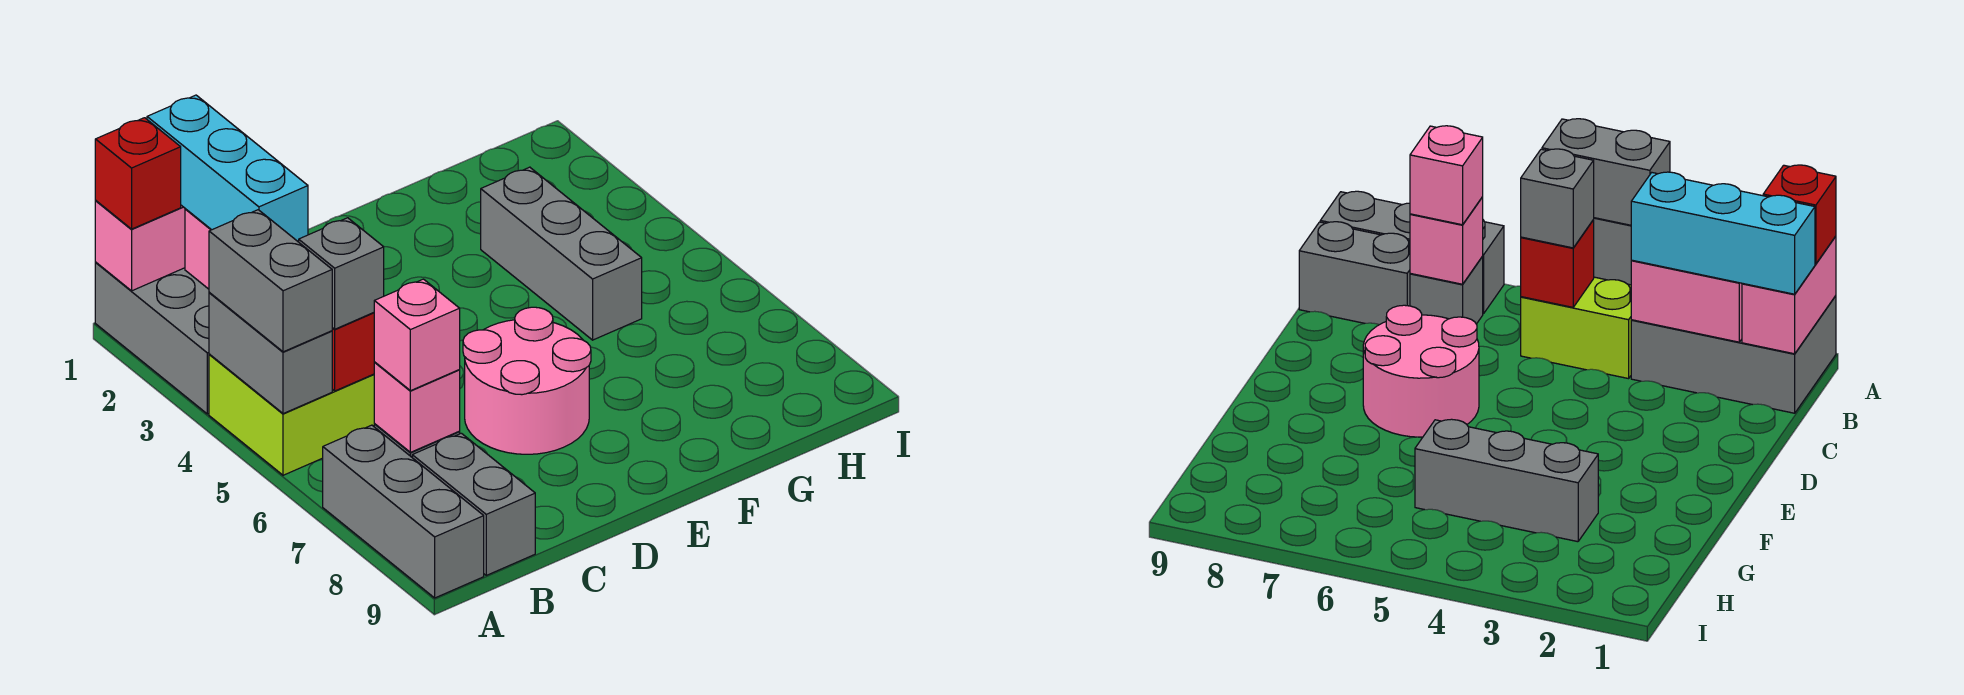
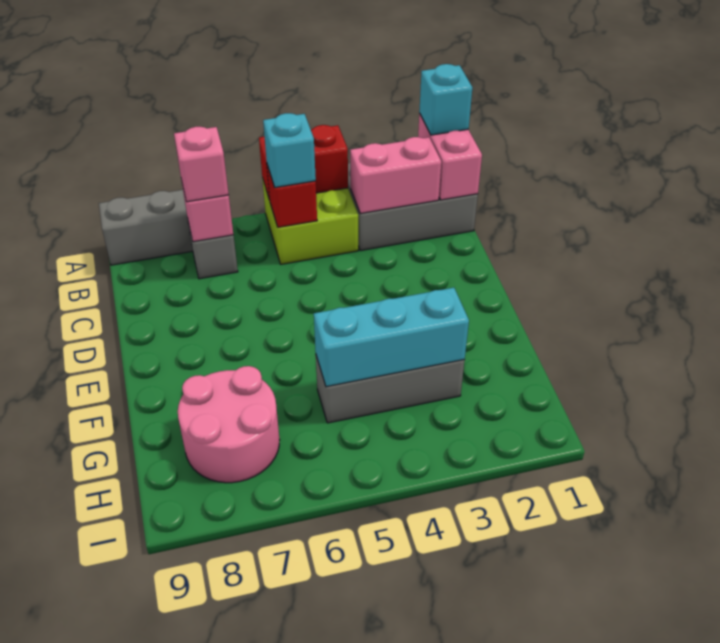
red brick A1 level 3 -> cyan brick A1 level 3
grey brick A4:A5 level 2 -> red brick A4:A5 level 2
grey brick A4:A5 level 3 -> none
cyan brick B1:B3 level 3 -> cyan brick G3:G5 level 2
grey brick B5 level 3 -> cyan brick B5 level 3
grey brick B8:B9 level 1 -> none
pink round brick D6:E7 level 1 -> pink round brick G7:H8 level 1

